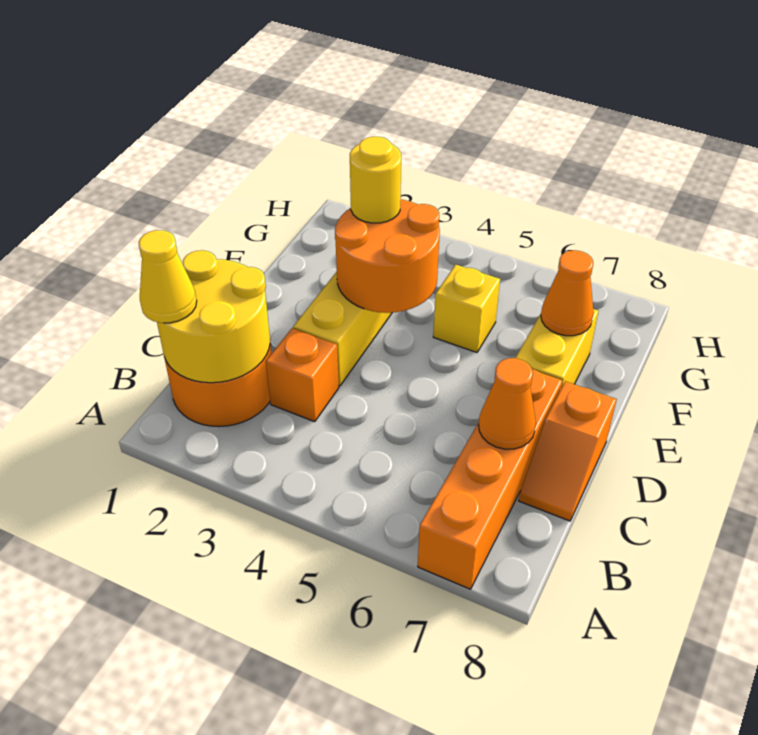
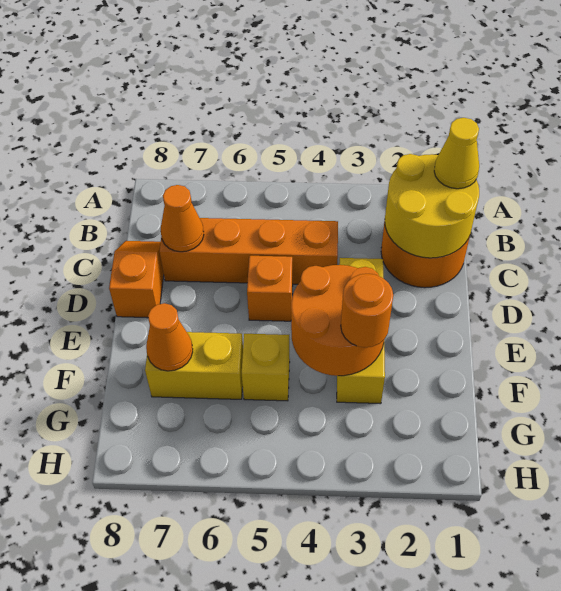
orange brick A7:D7 level 1 -> orange brick C4:C7 level 1
orange brick C3 level 1 -> orange brick D5 level 1
yellow brick E7:F7 level 1 -> yellow brick F6:F7 level 1
yellow round brick F3 level 3 -> orange round brick F3 level 3

